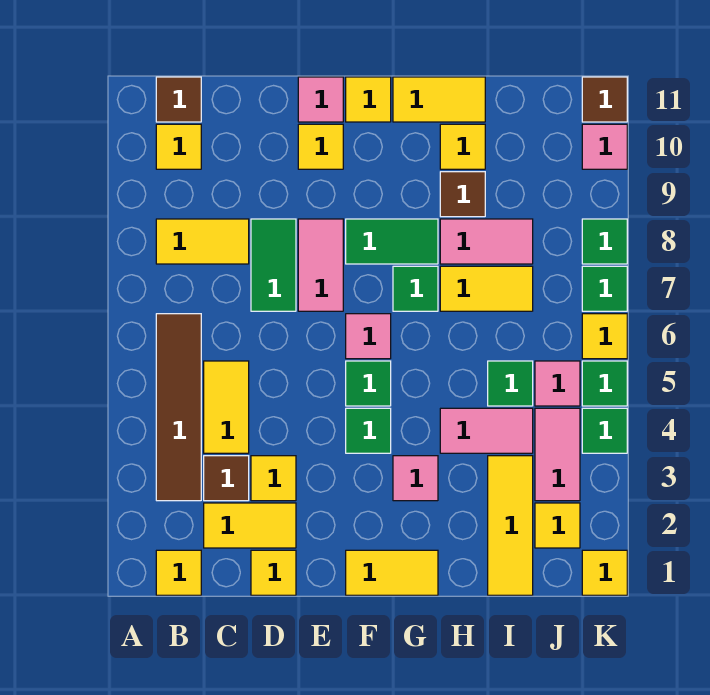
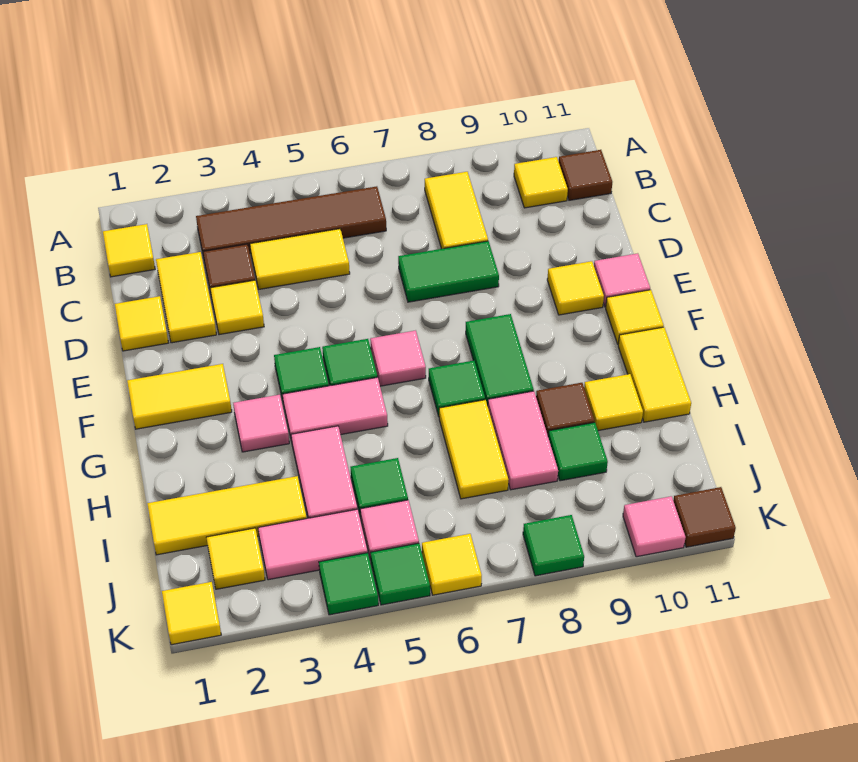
pink tile E7:E8 level 1 -> pink tile G4:G5 level 1
yellow tile F1:G1 level 1 -> yellow tile F1:F2 level 1
green tile K7 level 1 -> green tile I9 level 1

